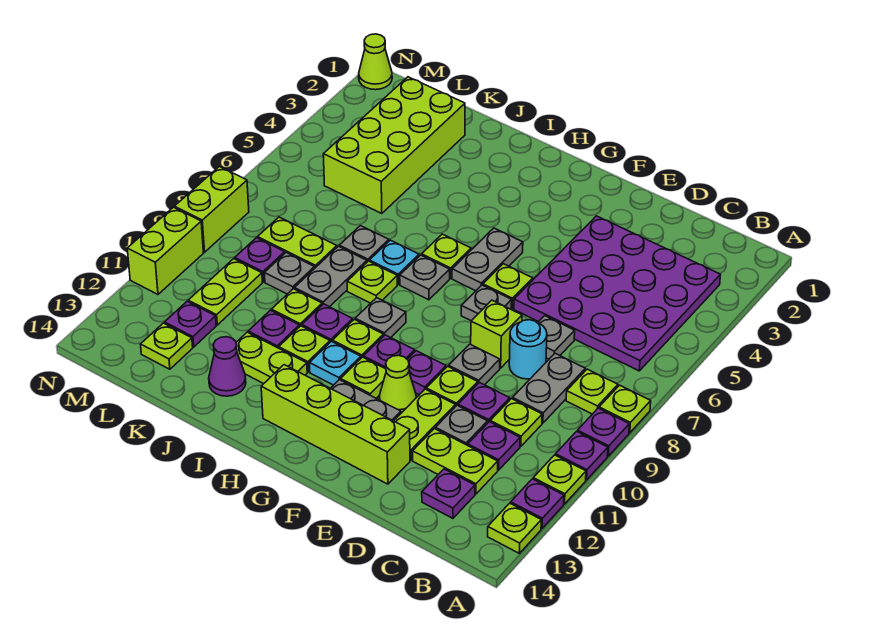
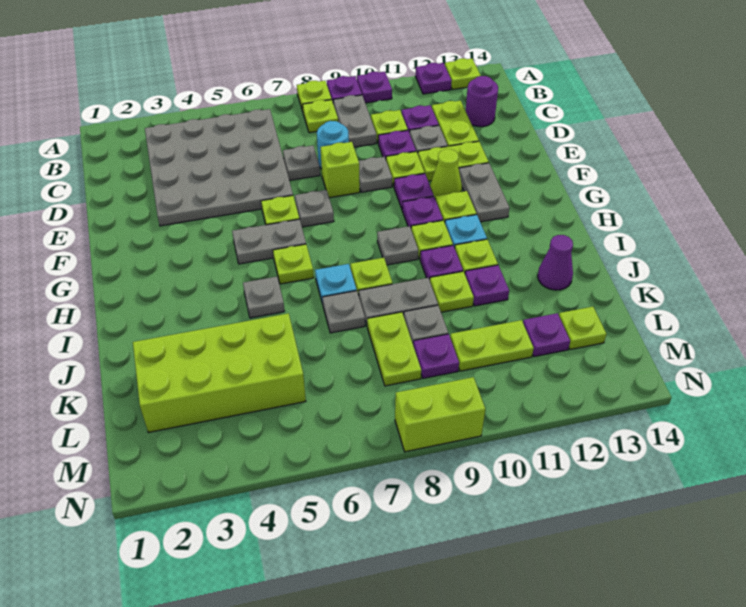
lime plate A11 level 1 -> none
purple plate B3:E6 level 1 -> grey plate B3:E6 level 1
grey plate C8:C9 level 1 -> grey plate B9:C9 level 1
purple plate C13 level 1 -> purple round brick C13 level 1
lime brick E13:H13 level 1 -> none
grey plate H7 level 1 -> grey plate I5 level 1
lime plate I12:J12 level 1 -> none
lime cone N1 level 1 -> none
lime brick N10:N11 level 1 -> none

